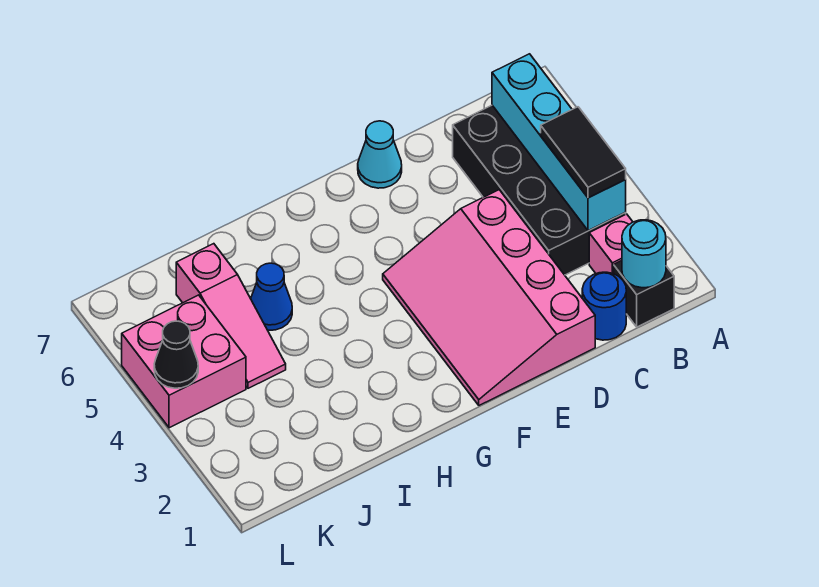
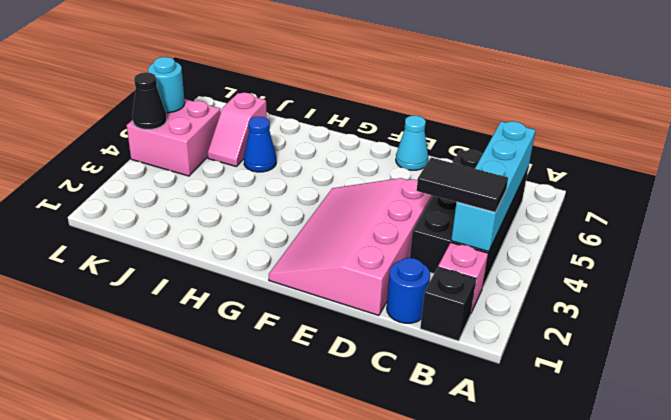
cyan round brick B1 level 2 -> cyan round brick L5 level 2
black tile B3:B4 level 3 -> black tile B3:C3 level 3
pink slope J4:J6 level 1 top 6 -> pink slope J5:J6 level 1 top 6

